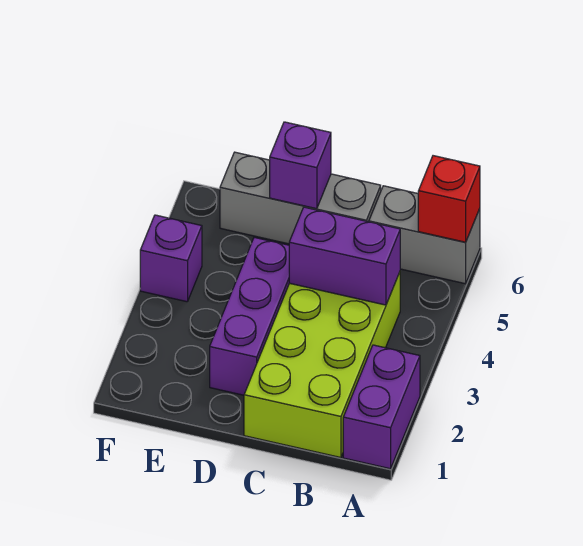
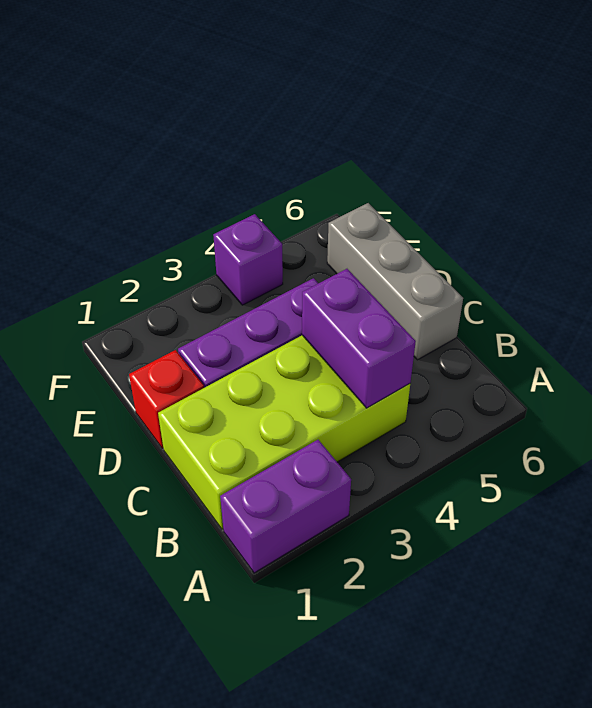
grey brick A6:B6 level 1 -> none
red brick A6 level 2 -> red brick D1 level 1
purple brick D6 level 2 -> none

